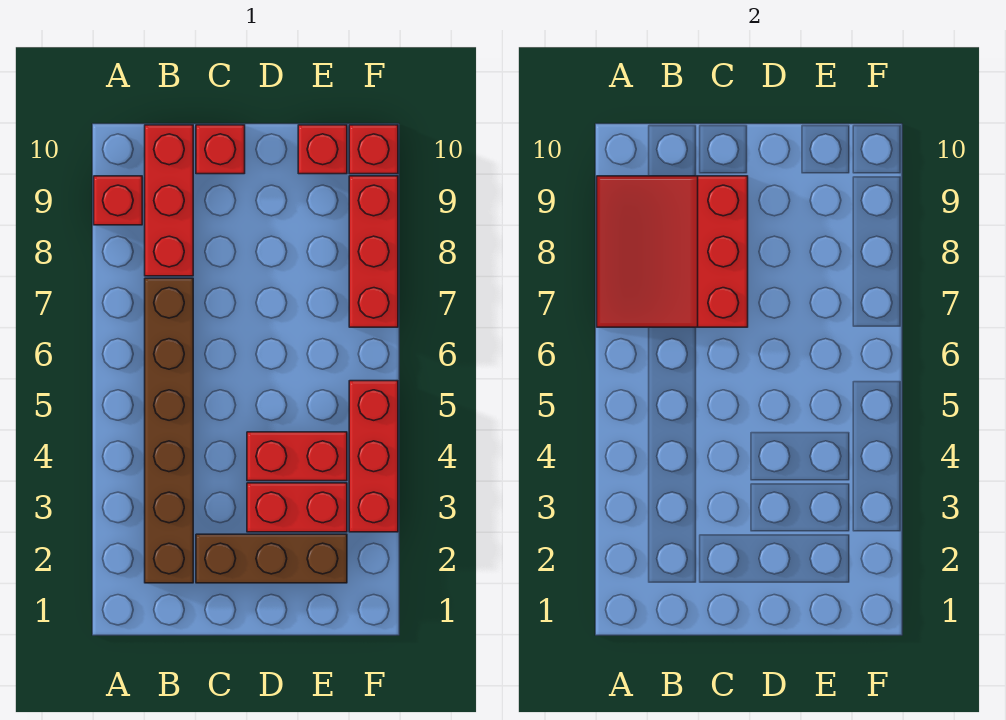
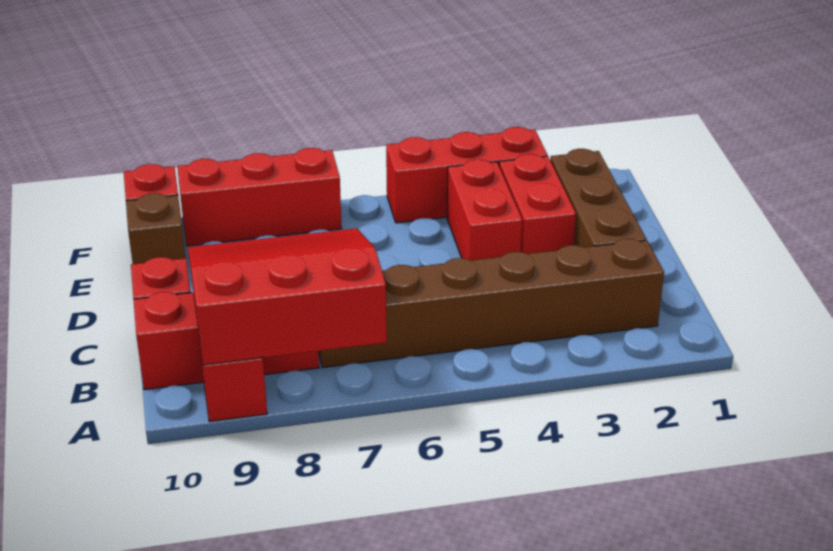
red slope A7:C9 level 2 top C -> red slope A7:C9 level 2 top A
red brick E10 level 1 -> brown brick E10 level 1

